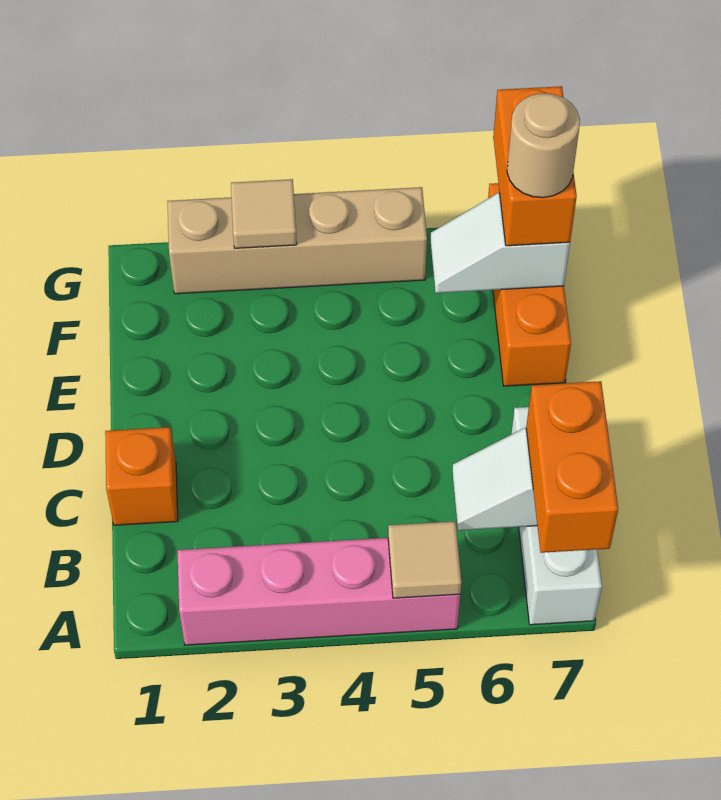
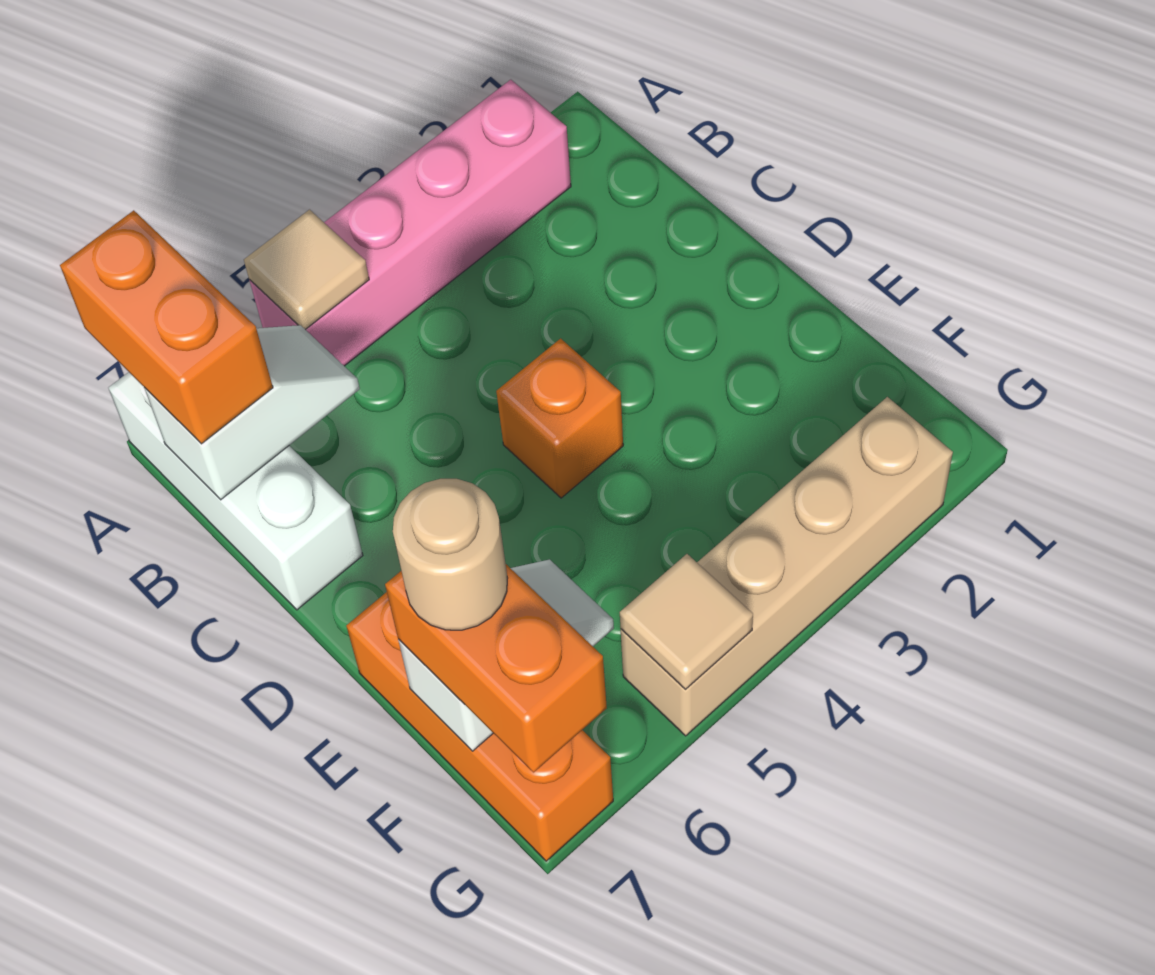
orange brick C1 level 1 -> orange brick D4 level 1
tan tile G3 level 2 -> tan tile G5 level 2

